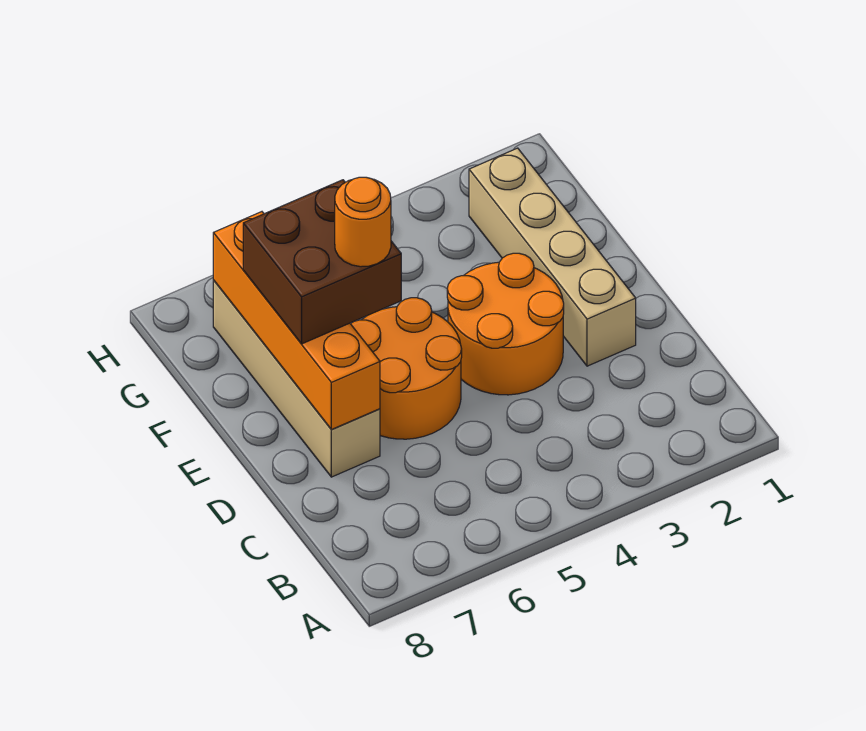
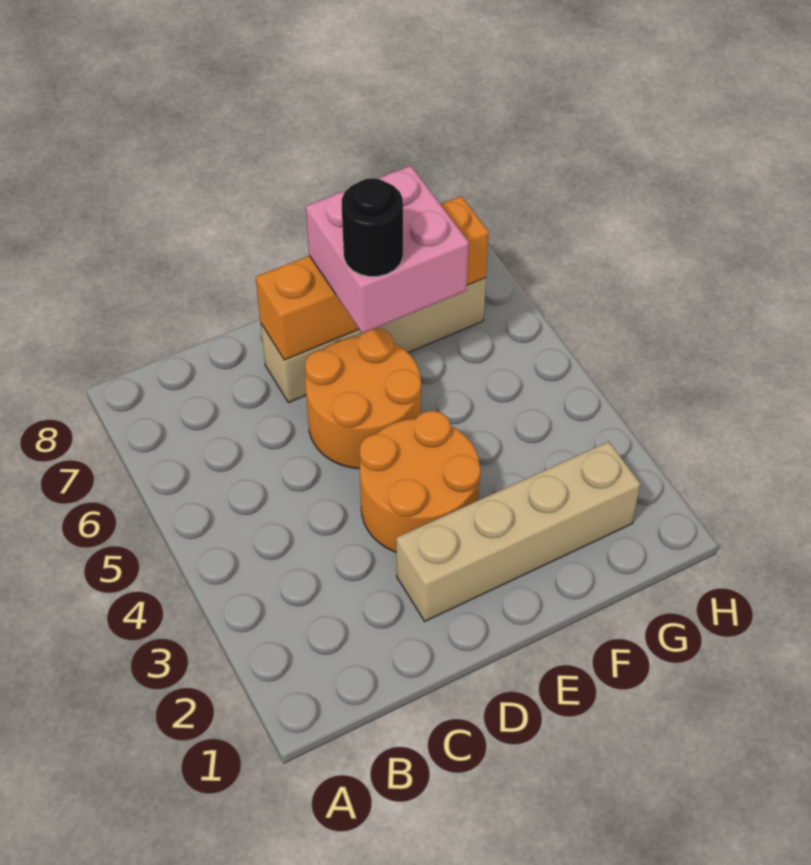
brown brick E6:F7 level 3 -> pink brick E6:F7 level 3
orange round brick E6 level 4 -> black round brick E6 level 4

